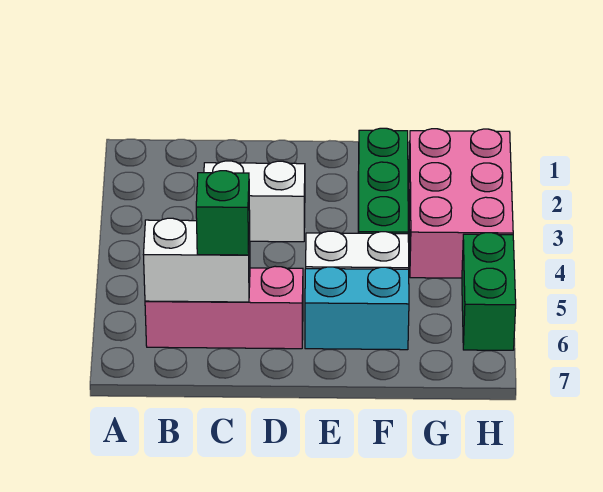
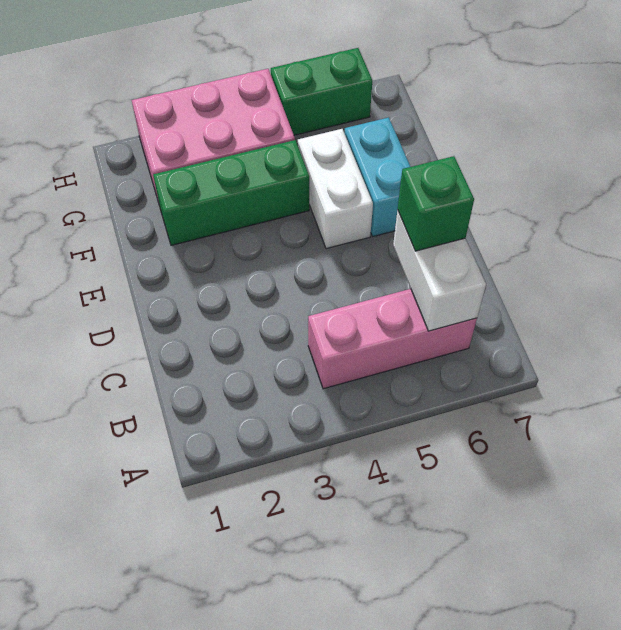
pink brick B6:D6 level 1 -> pink brick B4:B6 level 1
white brick C3:D3 level 1 -> none

